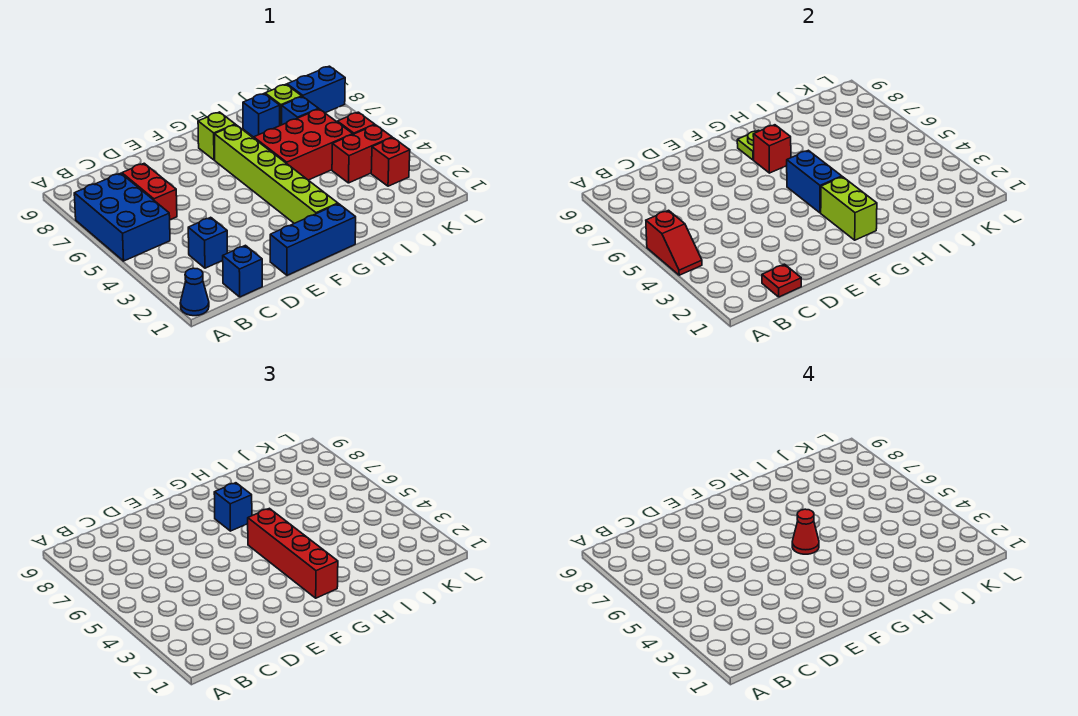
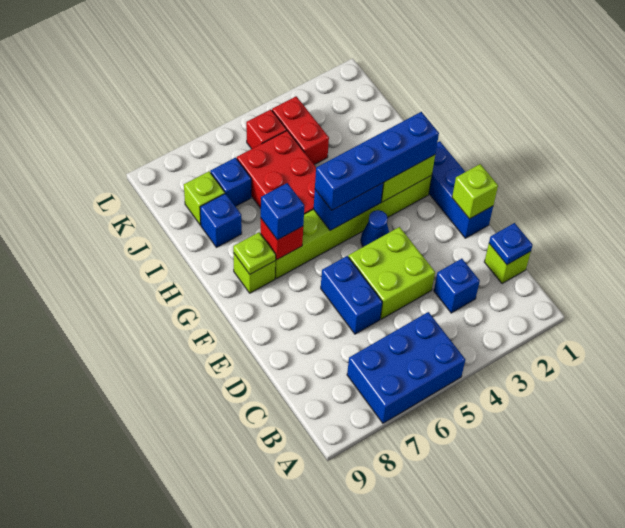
blue cone A1 level 1 -> blue cone F4 level 1
red slope A4:A5 level 2 top 5 -> none
blue brick C1 level 1 -> lime brick C1 level 1
red plate C1 level 2 -> blue plate C1 level 2
red brick C6:C7 level 1 -> none
none -> lime brick D4:E5 level 1
none -> lime brick E1 level 2
red brick G2:G5 level 3 -> blue brick G2:G5 level 3
red cone G5 level 4 -> none
red brick K3 level 1 -> none
blue brick K8:L8 level 1 -> blue brick D6:E6 level 1

